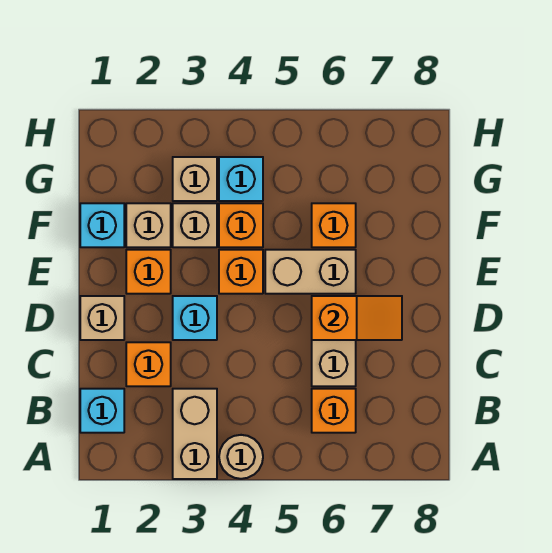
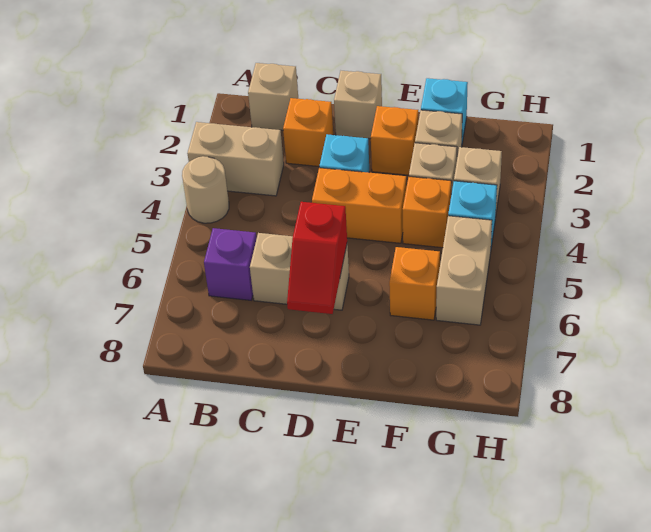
cyan brick B1 level 1 -> tan brick B1 level 1
orange brick B6 level 1 -> purple brick B6 level 1
orange slope D6:D7 level 2 top 6 -> red slope D6:D7 level 2 top 6
orange brick E4 level 1 -> orange brick D4:E4 level 1
tan brick E5:E6 level 1 -> tan brick G5:G6 level 1

